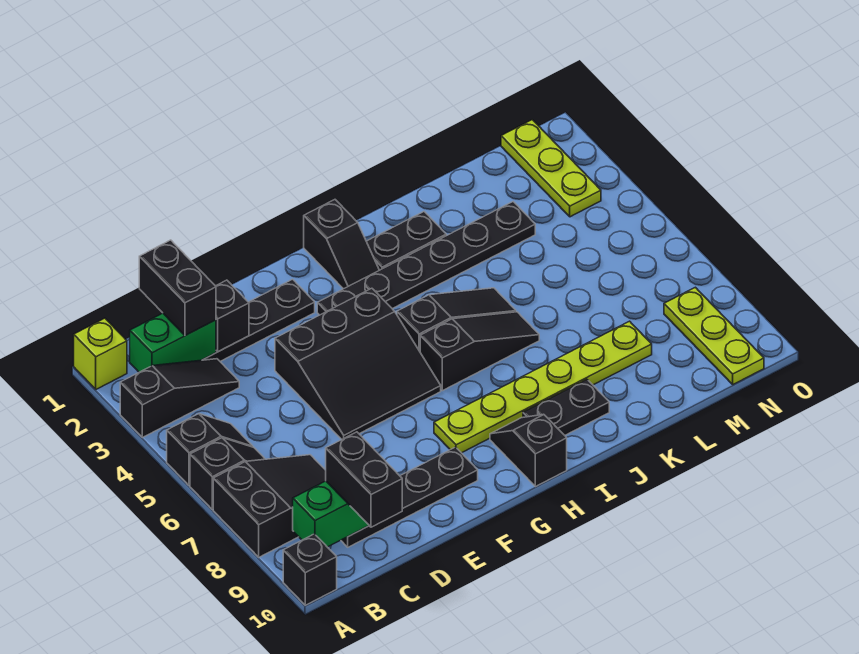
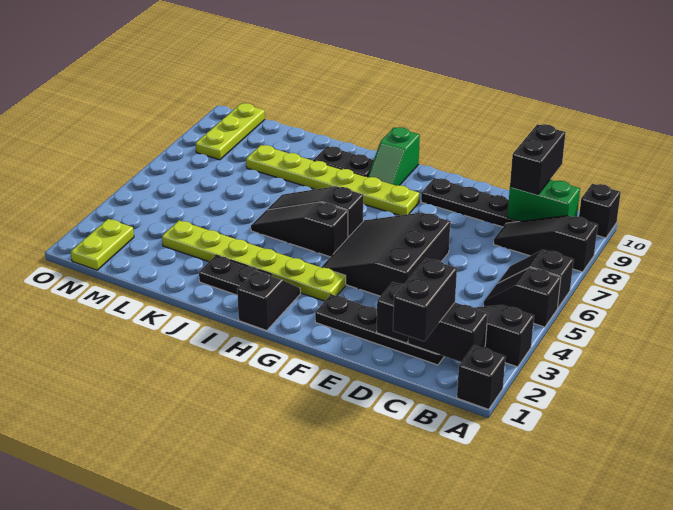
lime brick A1 level 1 -> black brick A1 level 1
black slope A7:C8 level 1 top A -> black slope A8:C8 level 1 top A
green brick B2:C2 level 2 -> black brick B2:C2 level 2
black slope E4:G6 level 1 top 4 -> black slope E4:G6 level 1 top E
black plate G3:L3 level 1 -> lime plate G3:L3 level 1
black slope H9:H10 level 1 top 10 -> green slope H9:H10 level 1 top 10
lime plate N1:N3 level 1 -> lime plate N1:N2 level 1

